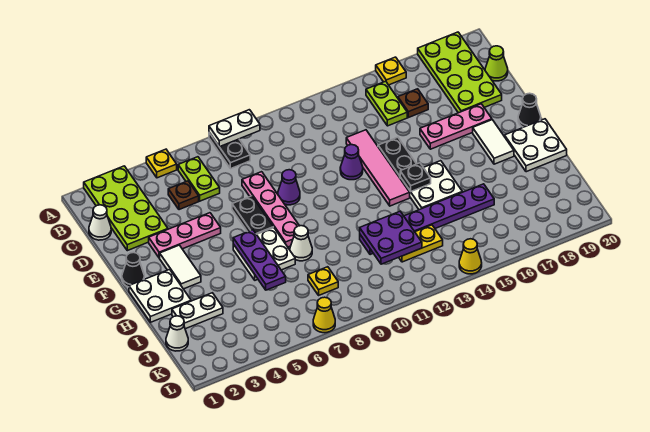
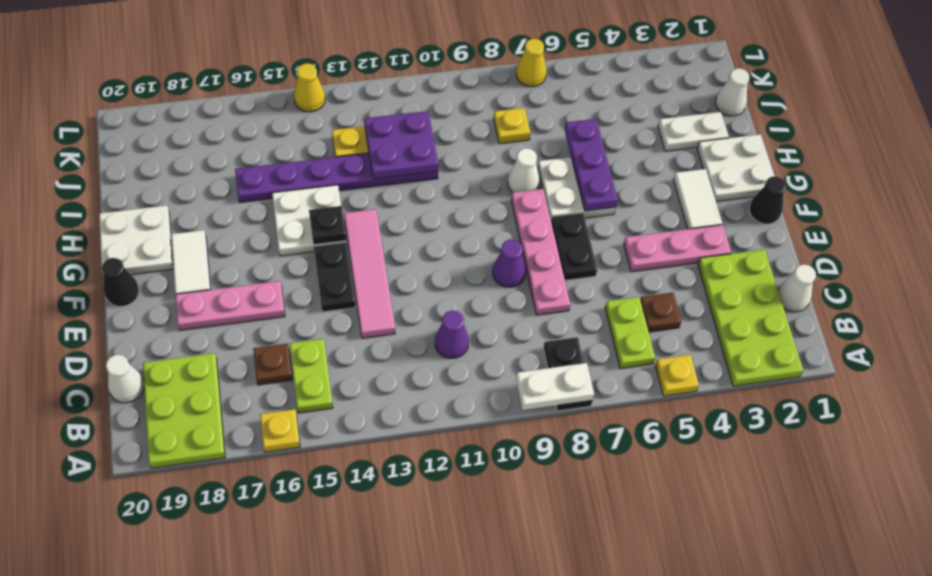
lime plate A18:D19 level 1 -> lime plate A18:C19 level 1
lime cone C20 level 1 -> white cone C20 level 1
purple cone E12 level 1 -> purple cone C11 level 1

